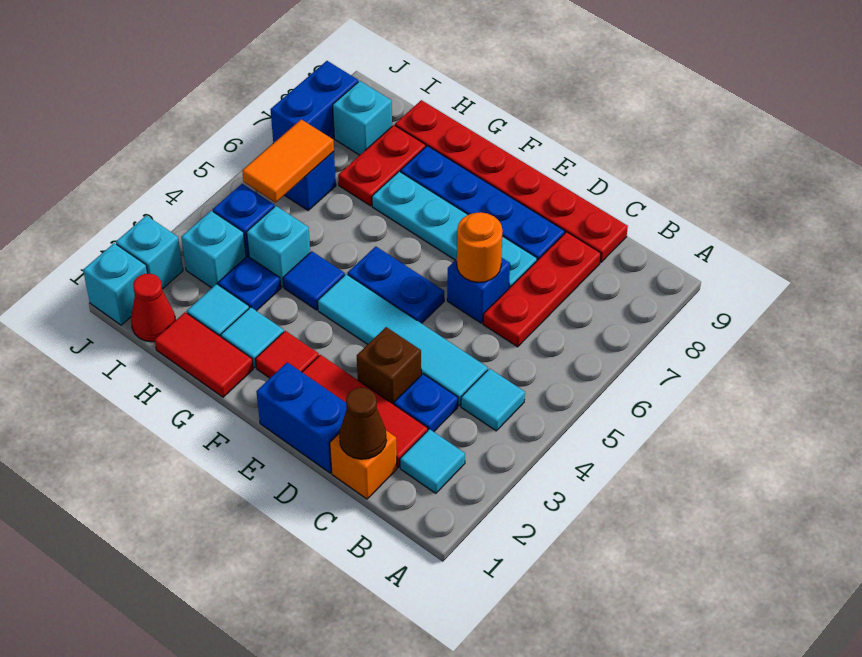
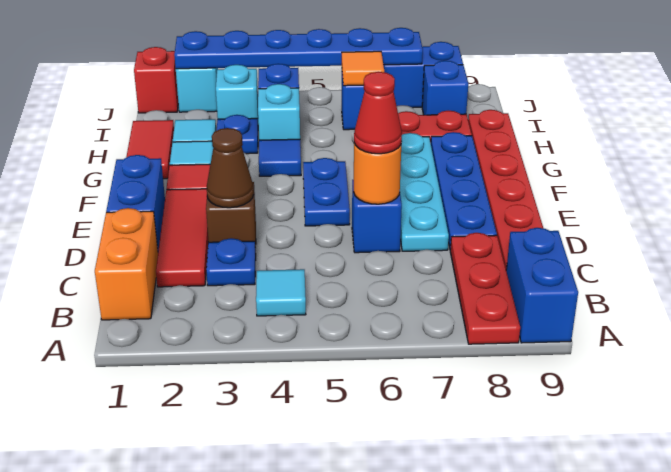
none -> blue brick A9:B9 level 1
cyan tile B2 level 1 -> none
orange brick C1 level 1 -> orange brick B1:C1 level 1
brown cone C1 level 2 -> brown cone D3 level 2
cyan tile C4:F4 level 1 -> none
red plate C6:C8 level 1 -> red plate A8:C8 level 1
red cone I1 level 1 -> red cone D6 level 3
orange tile I5:I6 level 2 -> orange tile I6 level 2
cyan brick I8 level 1 -> blue brick I8 level 1
cyan brick J1 level 1 -> red brick J1 level 1
none -> blue plate J2:J7 level 2

